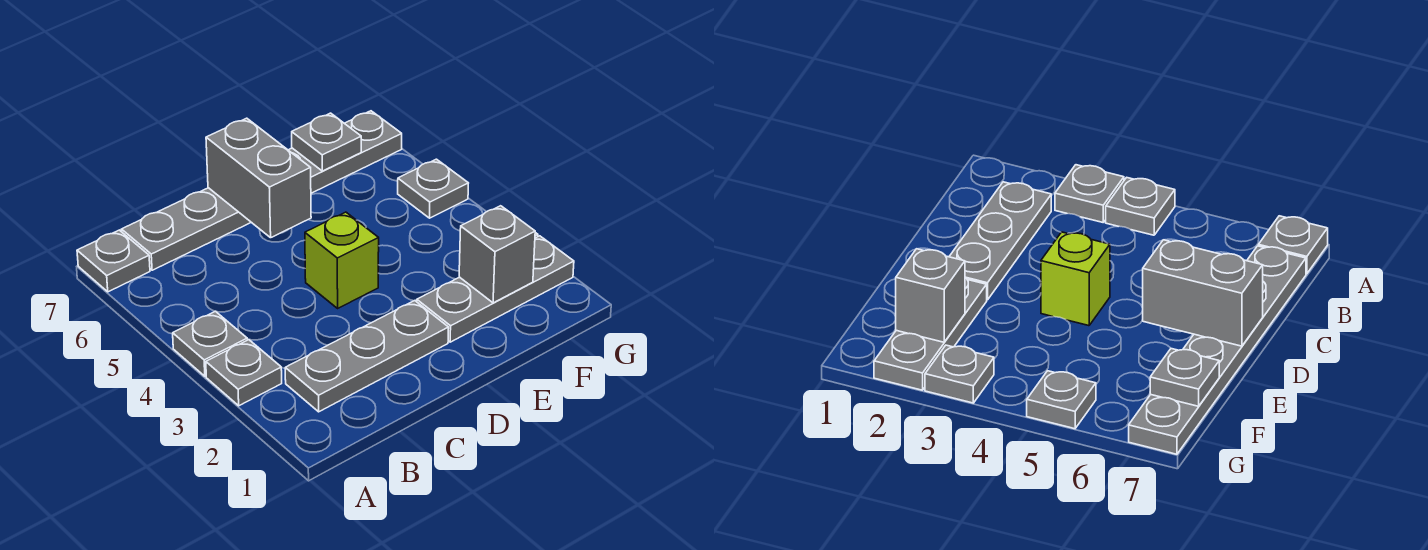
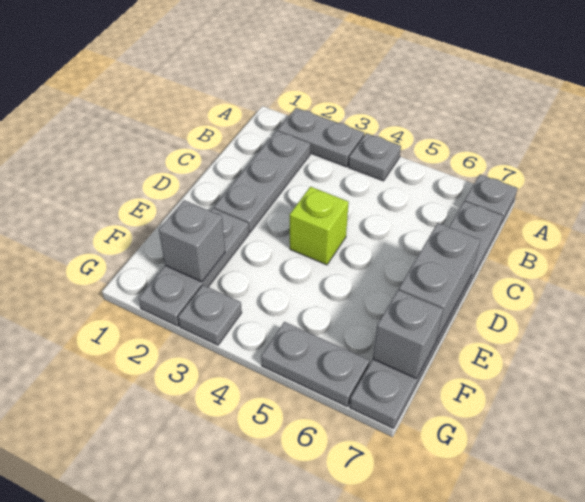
grey plate A3 level 1 -> grey plate A2:A3 level 1
grey brick D6:D7 level 2 -> grey brick D7:E7 level 2
grey plate F7 level 2 -> grey brick F7 level 2
grey plate G5 level 1 -> grey plate G5:G6 level 1

